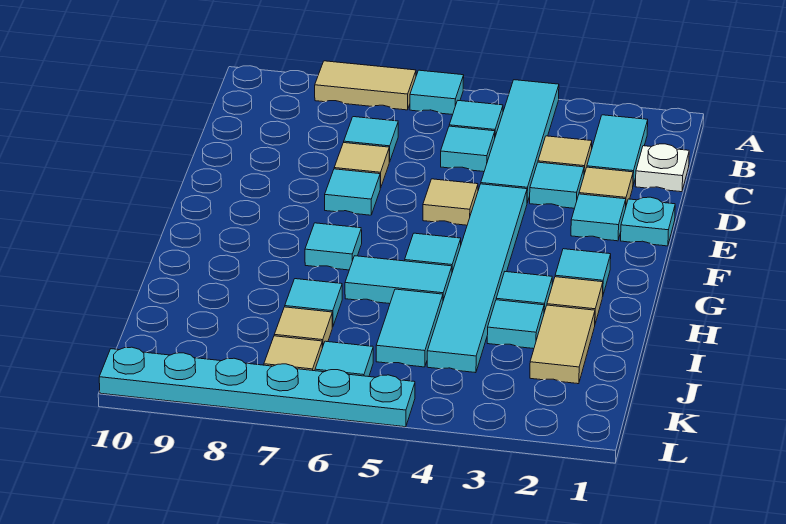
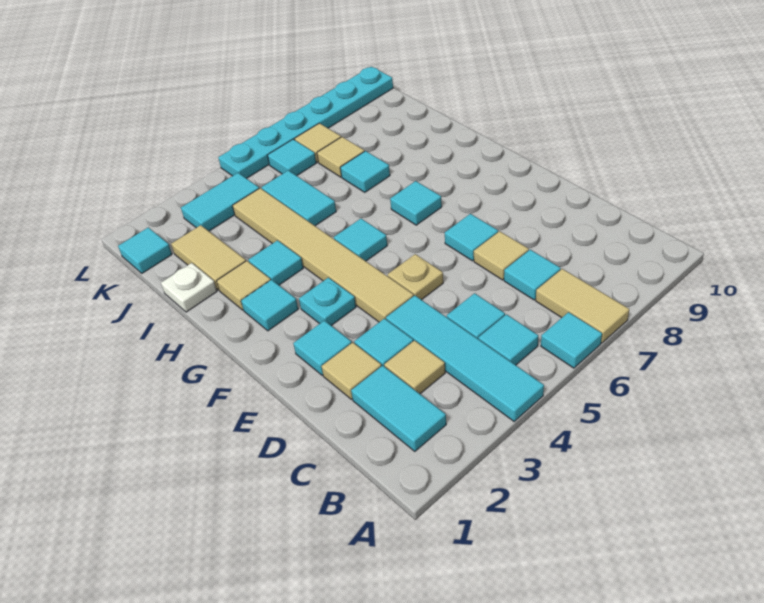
tan tile A7:A8 level 1 -> tan tile A7:B7 level 1
white plate C1 level 1 -> white plate I1 level 1
cyan plate E1 level 1 -> cyan plate F3 level 1
cyan tile E4:J4 level 1 -> tan tile E4:J4 level 1
tan tile E5 level 1 -> tan plate E5 level 1
cyan tile H5:H6 level 1 -> cyan tile K3:K4 level 1
cyan tile I3 level 1 -> cyan tile K1 level 1

